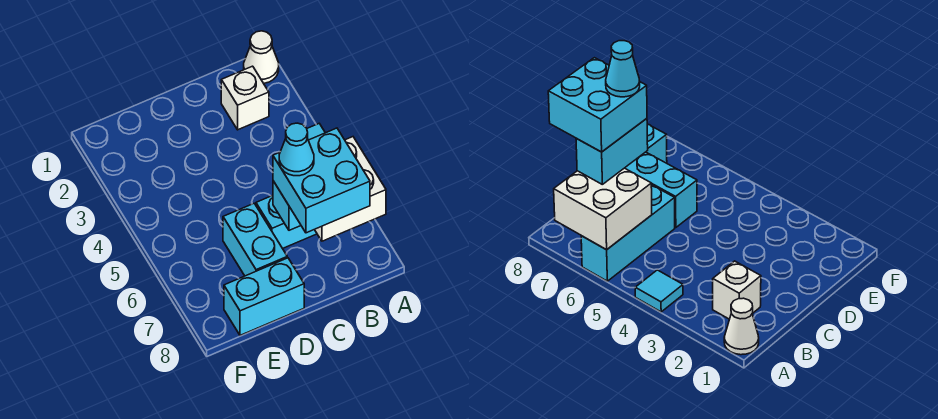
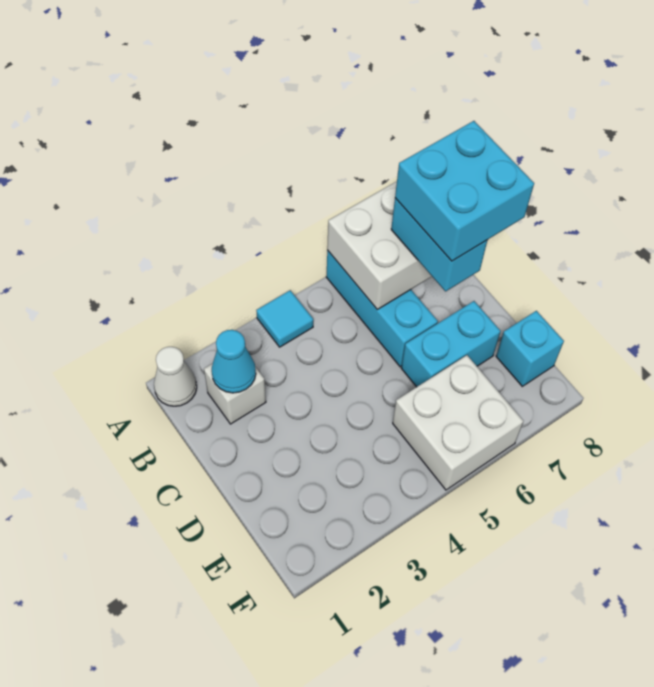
cyan cone C7 level 5 -> cyan cone B2 level 2
cyan brick D8:E8 level 1 -> cyan brick E8 level 1
none -> white brick E5:F6 level 1

